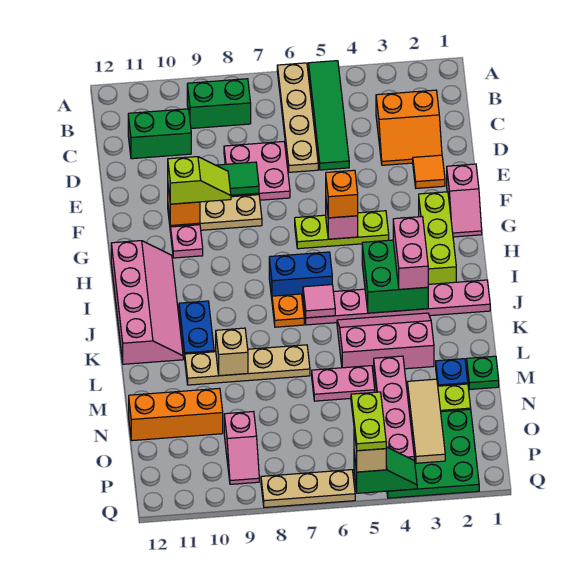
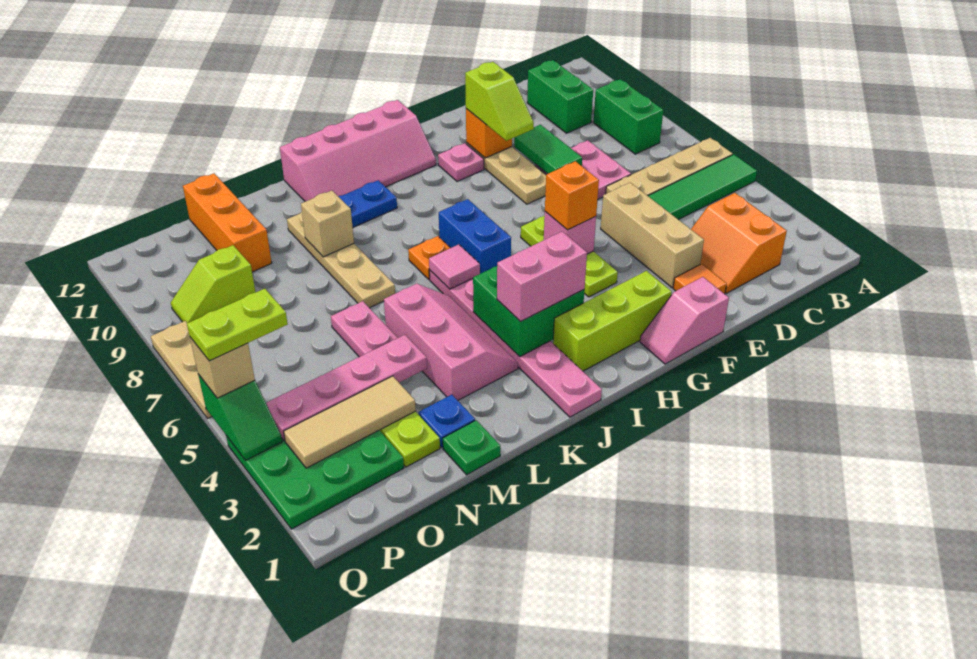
none -> tan brick E3:E5 level 1
pink slope O9:P9 level 1 top O -> lime slope O9:P9 level 1 top O

